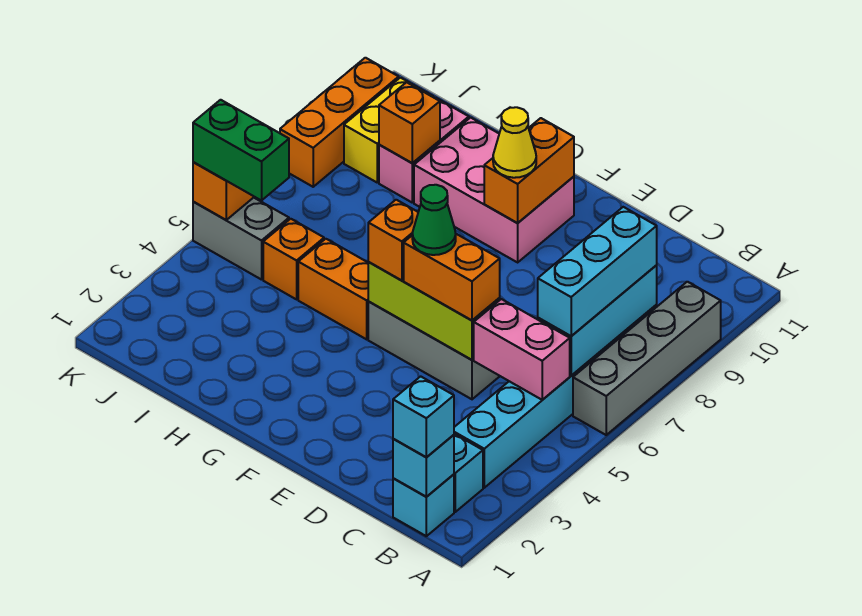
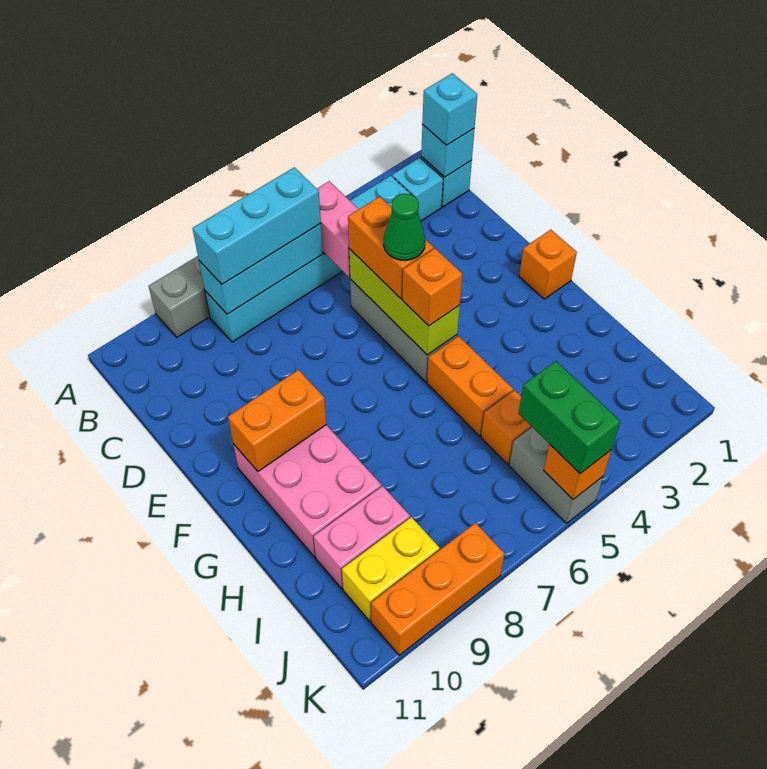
yellow cone F9 level 3 -> none
orange brick I9 level 2 -> orange brick F1 level 1

